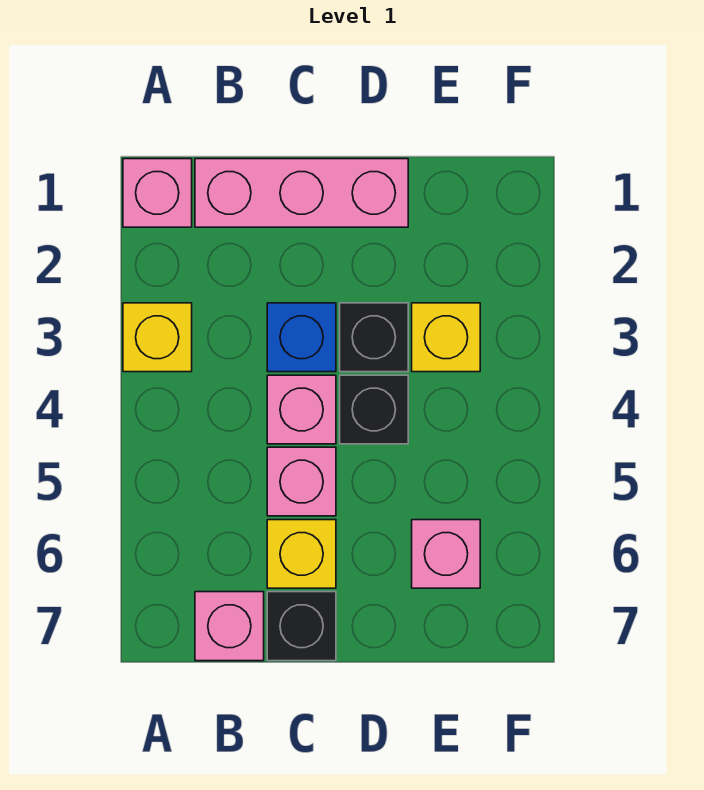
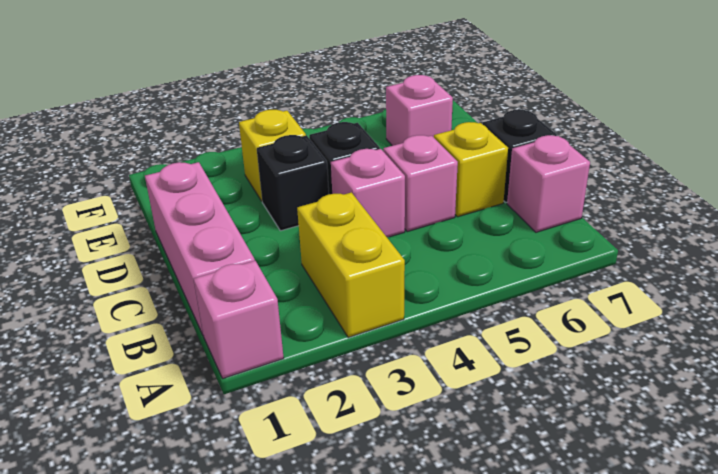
yellow brick A3 level 1 -> yellow brick A3:B3 level 1
blue brick C3 level 1 -> none

